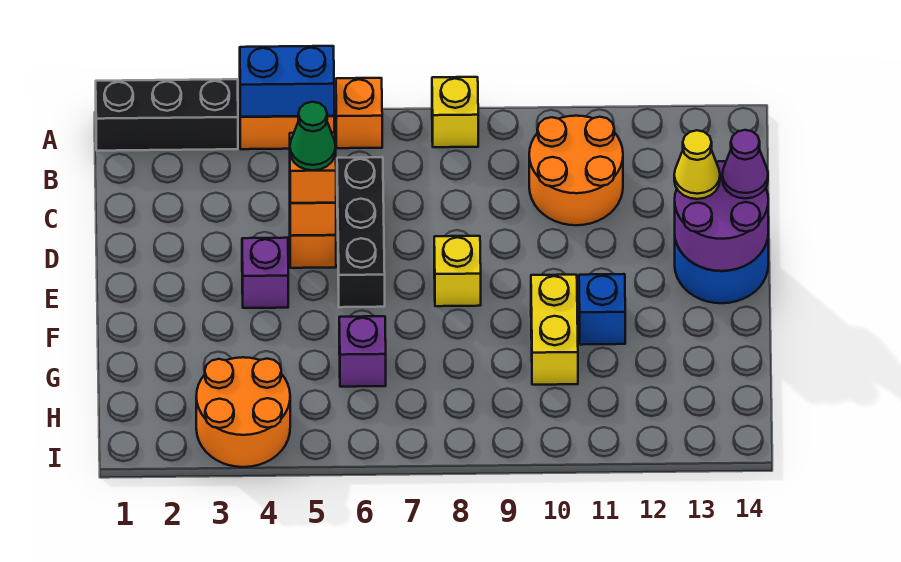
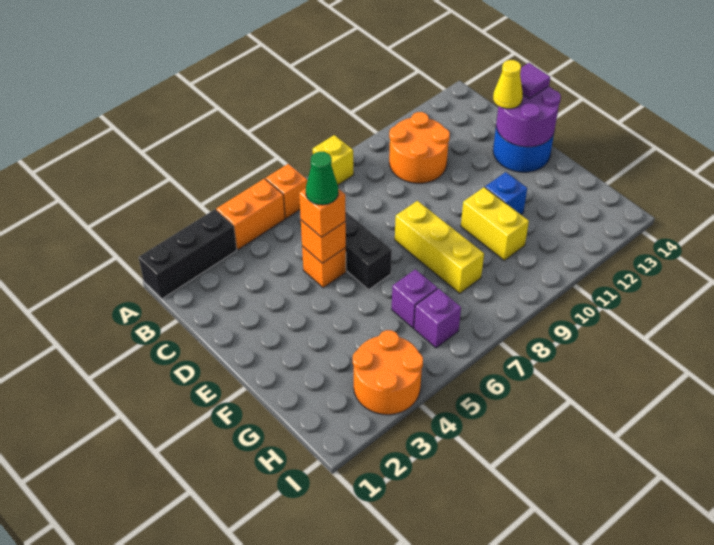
blue brick A4:A5 level 2 -> none
purple cone D14 level 3 -> purple tile D14 level 3
purple brick E4 level 1 -> purple brick H6 level 1
yellow brick E8 level 1 -> yellow brick E8:G8 level 1

